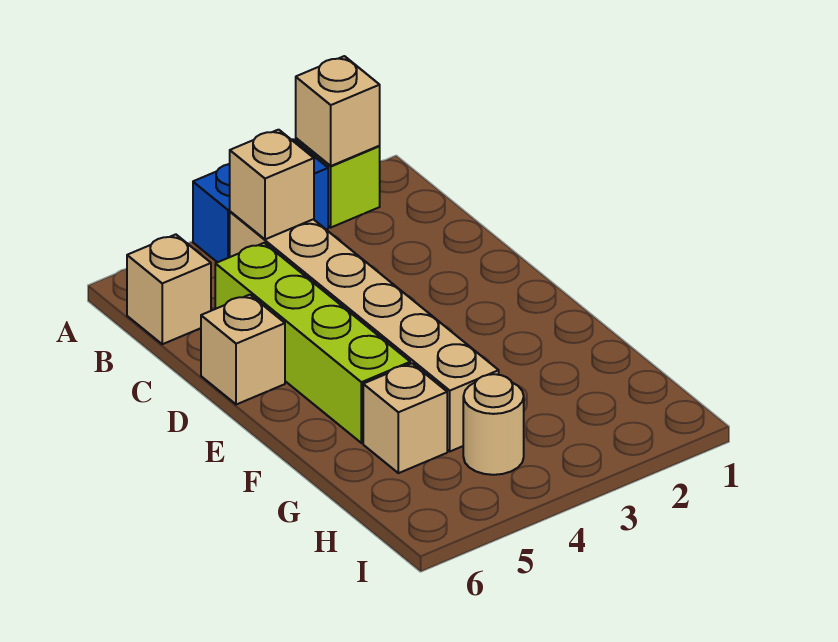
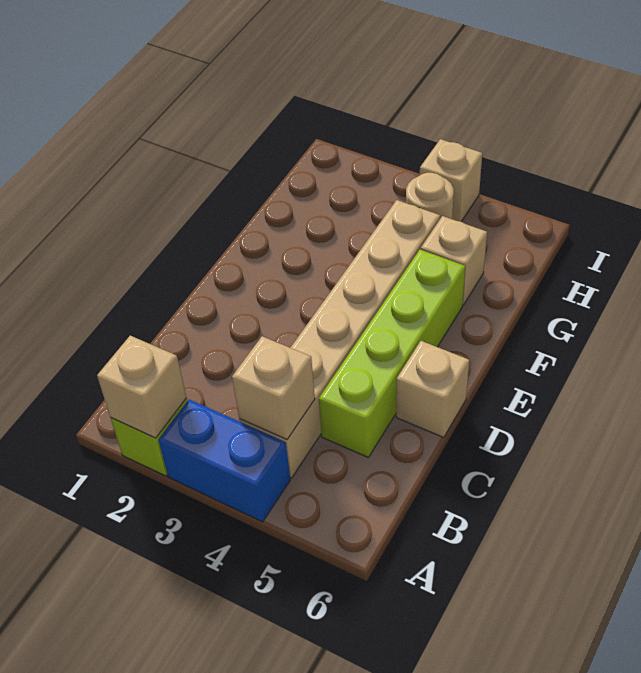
tan brick B6 level 1 -> tan brick I4 level 1

